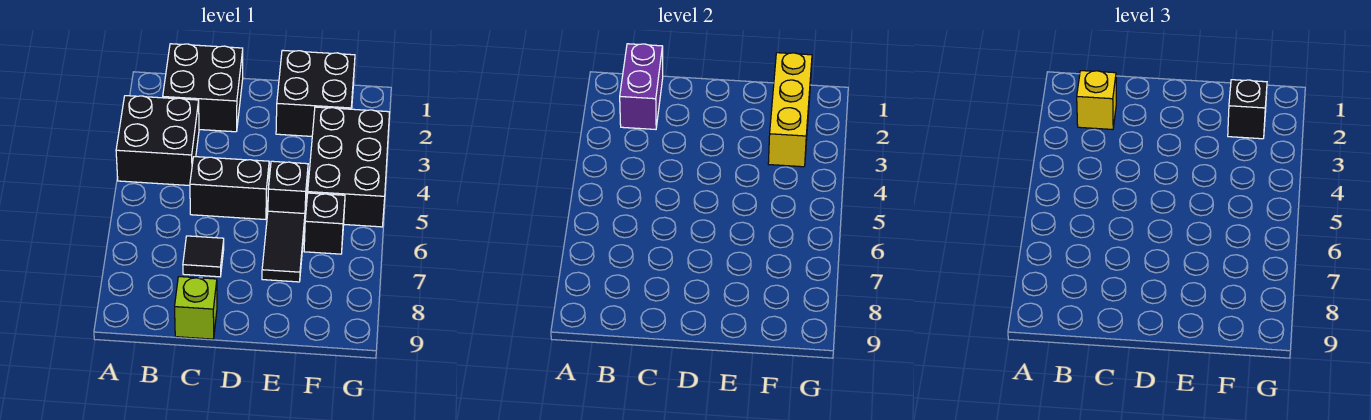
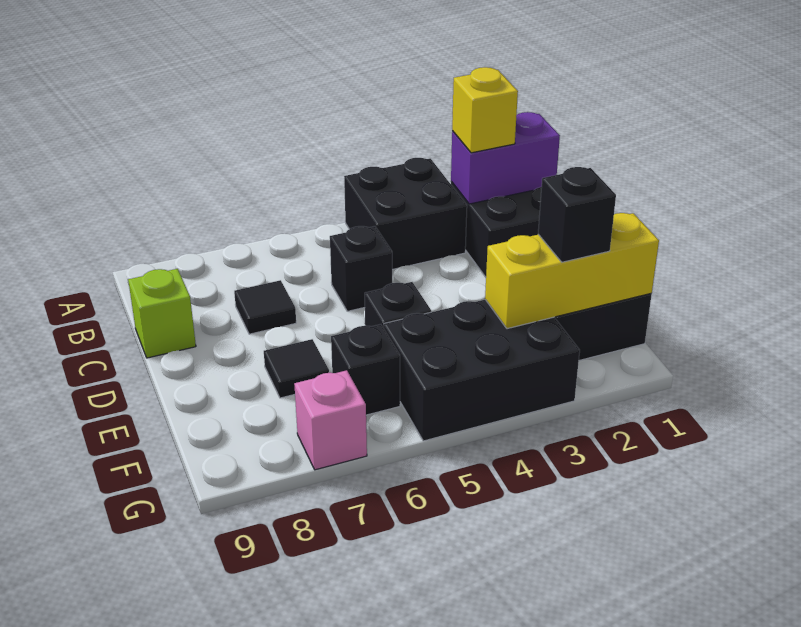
black brick C5:D5 level 1 -> black brick C5 level 1
black tile E6:E7 level 1 -> black tile E7 level 1
none -> pink brick G7 level 1

